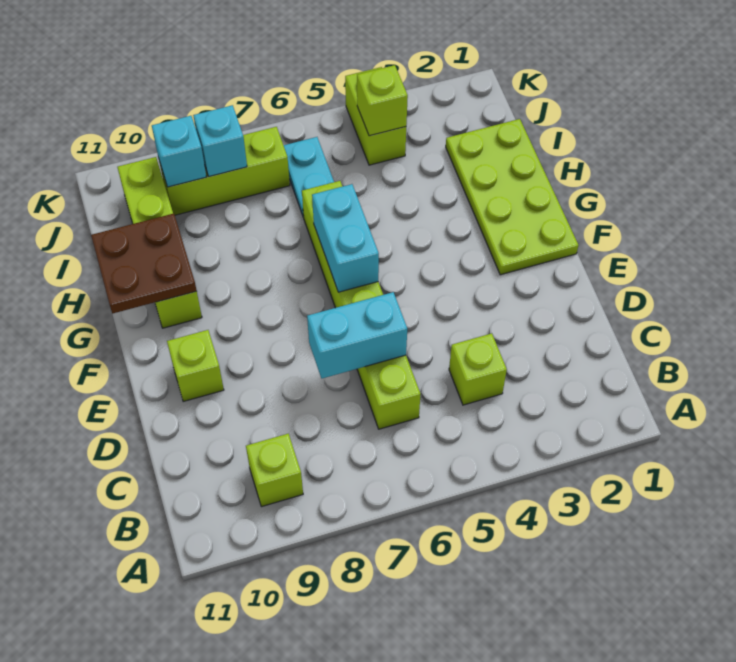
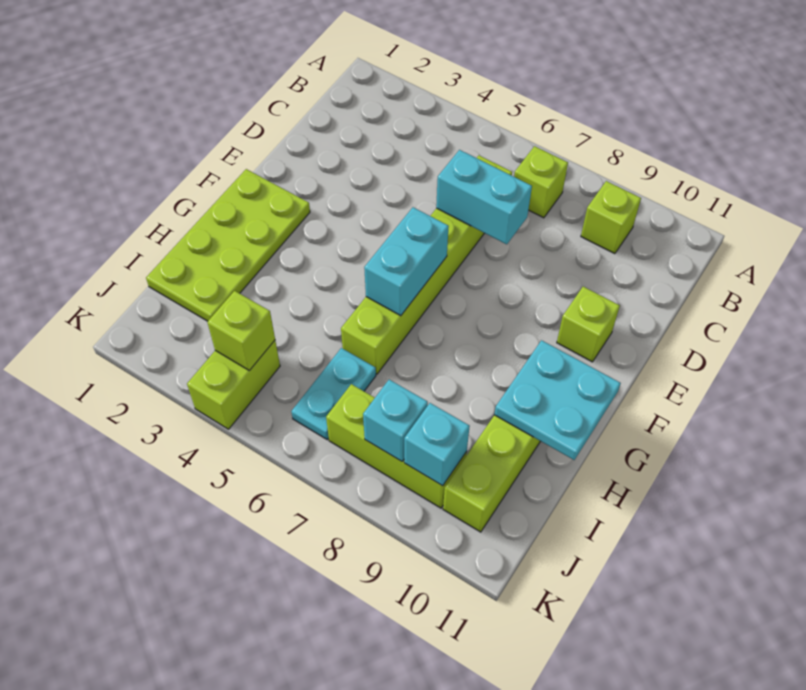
lime brick C4 level 1 -> lime brick B7 level 1
brown plate G10:H11 level 2 -> cyan plate G10:H11 level 2

